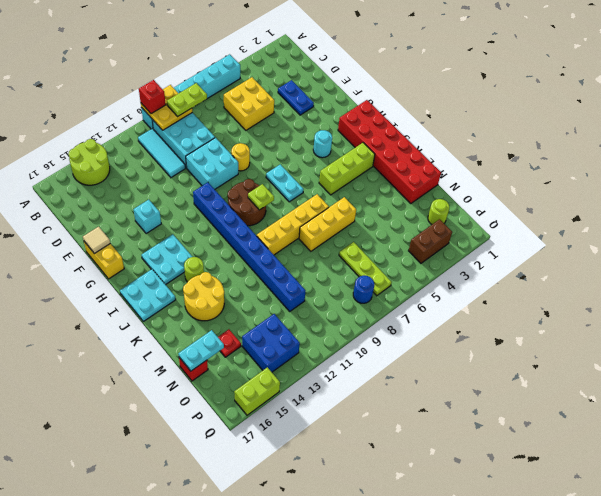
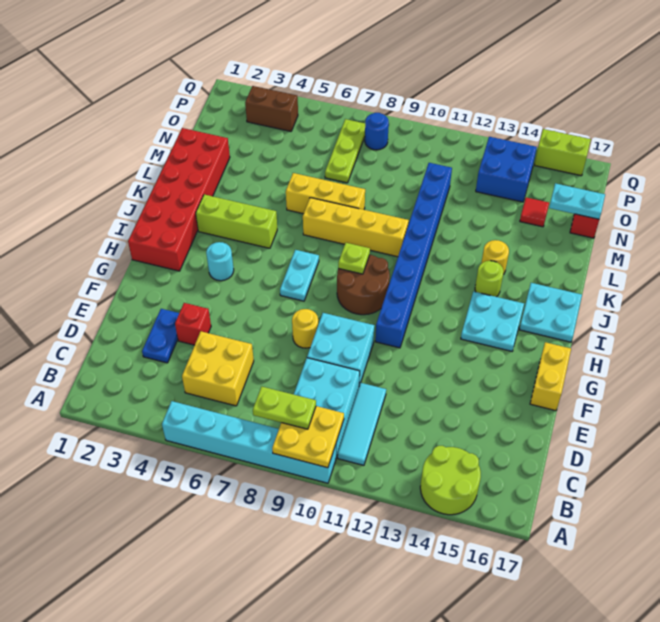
red brick A10 level 3 -> red brick E4 level 1
cyan brick F14 level 1 -> none
tan tile F17 level 2 -> none
yellow round brick K14:L15 level 1 -> yellow round brick K14 level 1
red plate N15 level 1 -> red tile N15 level 1
lime round brick O2 level 1 -> none

